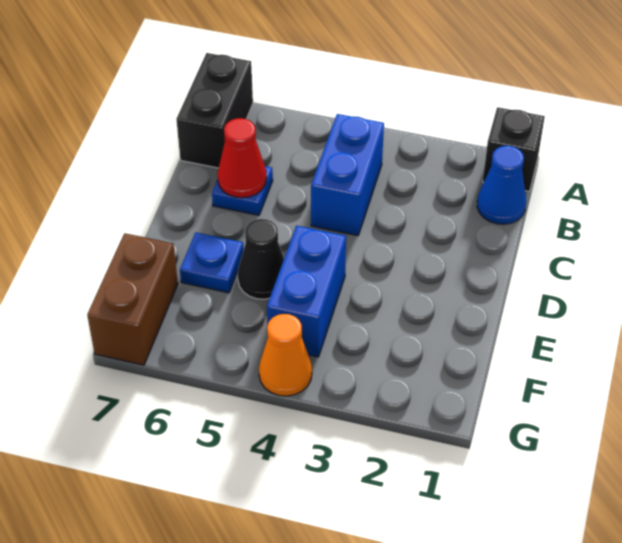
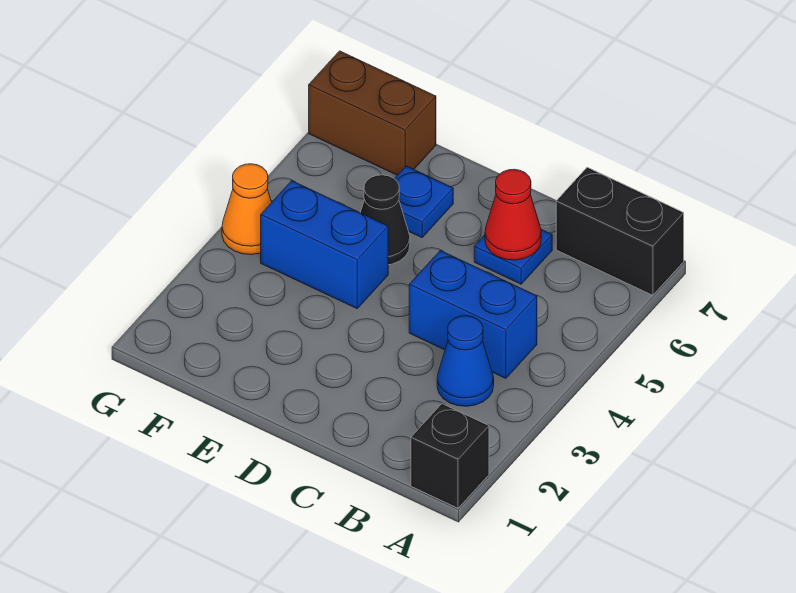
blue cone B1 level 1 -> blue cone B3 level 1

